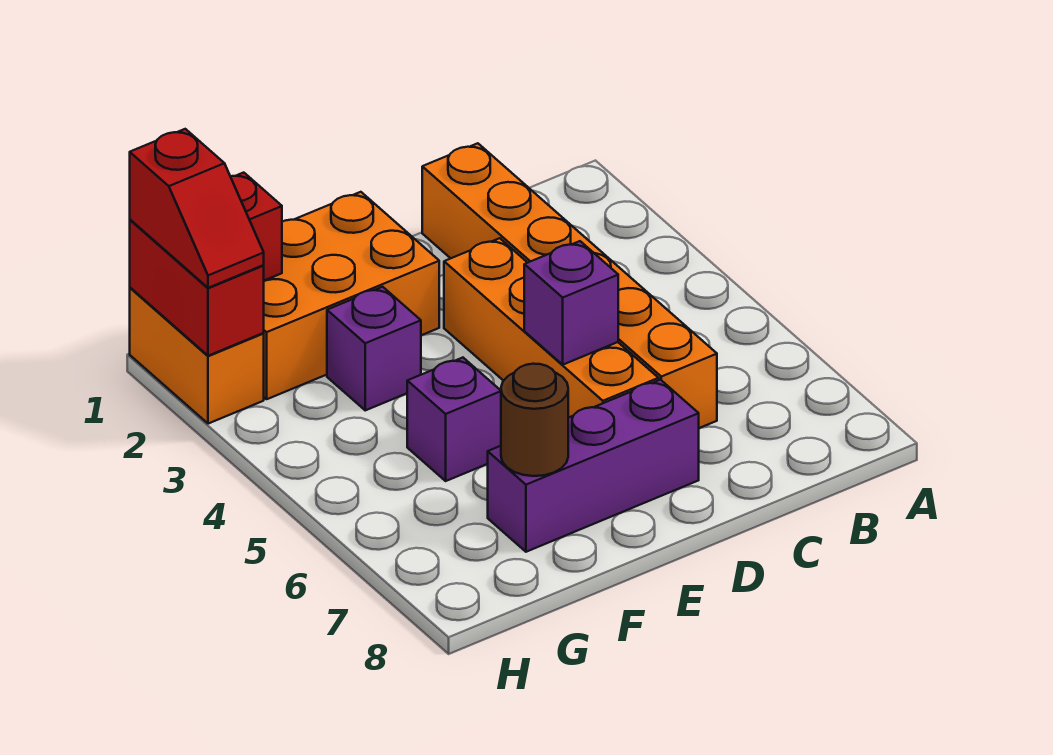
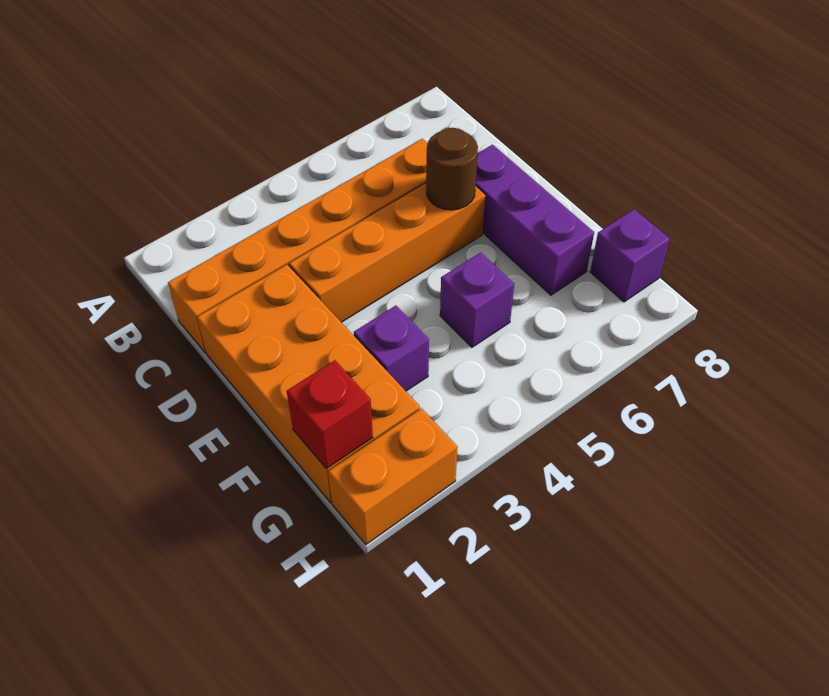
purple brick D5 level 2 -> purple brick G8 level 1
orange brick E1:G2 level 1 -> orange brick D1:G2 level 1
brown round brick F7 level 2 -> brown round brick D6 level 2
red brick H1:H2 level 2 -> none
red slope H1:H2 level 3 top 1 -> none

